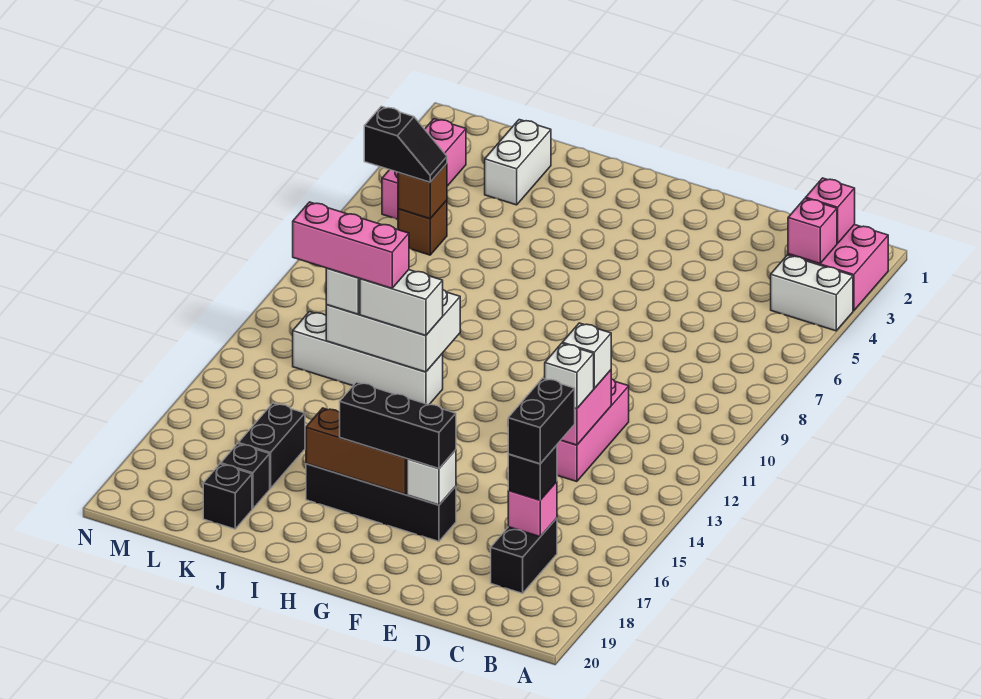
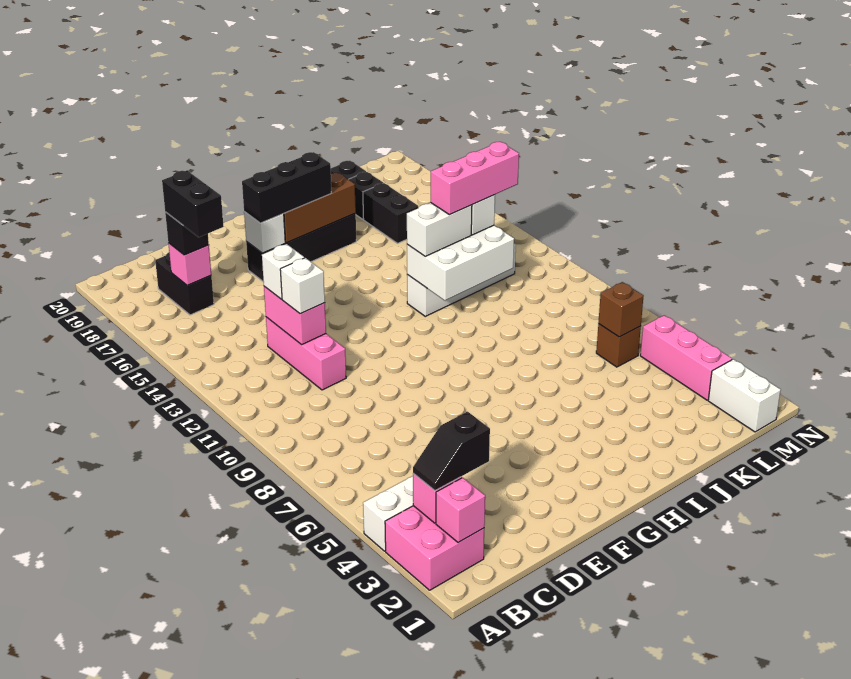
white brick K2:K3 level 1 -> white brick M1:M2 level 1
black slope L6:M6 level 3 top M -> black slope B3:C3 level 3 top C

